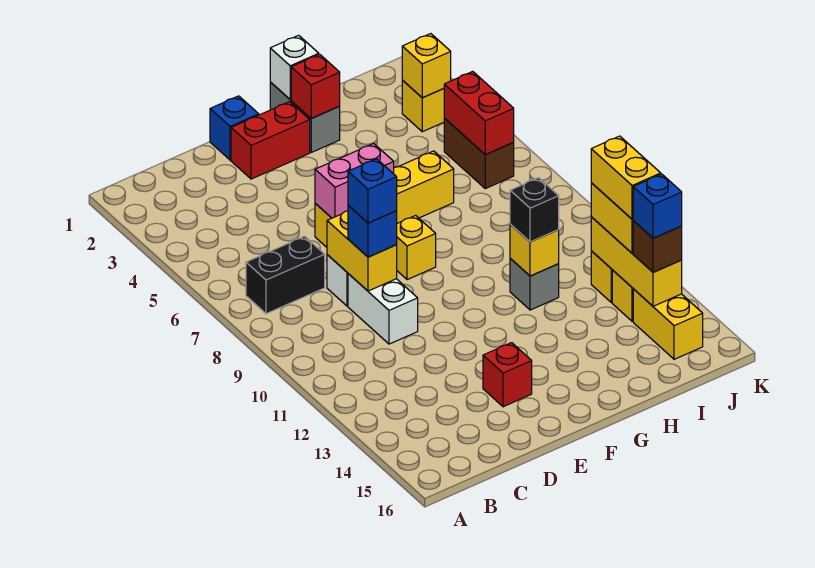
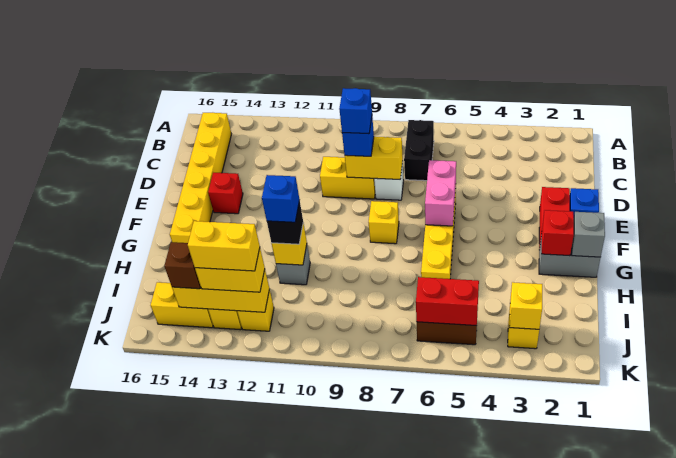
none -> yellow brick B15:G15 level 1
white brick D9:D10 level 1 -> yellow brick D9:D10 level 1
white brick G1 level 2 -> grey brick G1 level 2
blue brick J14 level 4 -> blue brick H11 level 4

